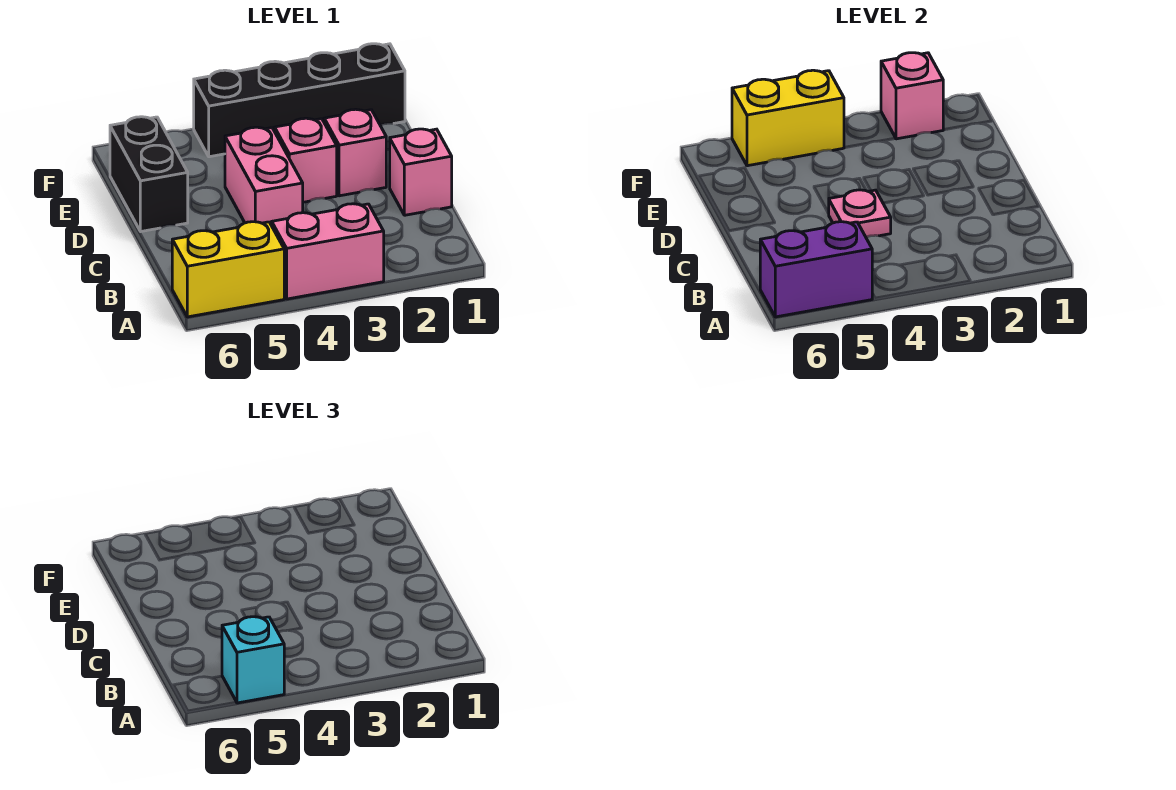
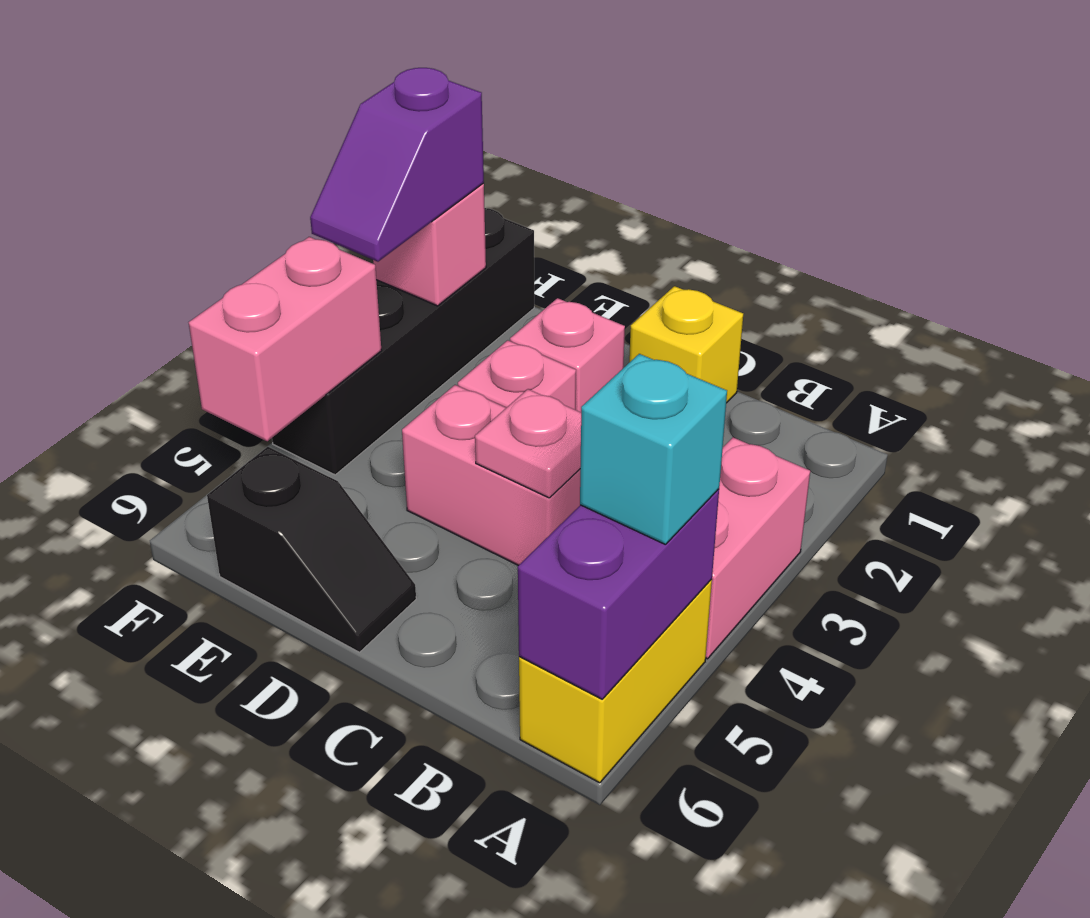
pink brick C1 level 1 -> yellow brick C1 level 1
black brick D6:E6 level 1 -> black slope D6:E6 level 1 top E
none -> purple slope F2:F3 level 3 top 2
yellow brick F4:F5 level 2 -> pink brick F4:F5 level 2

